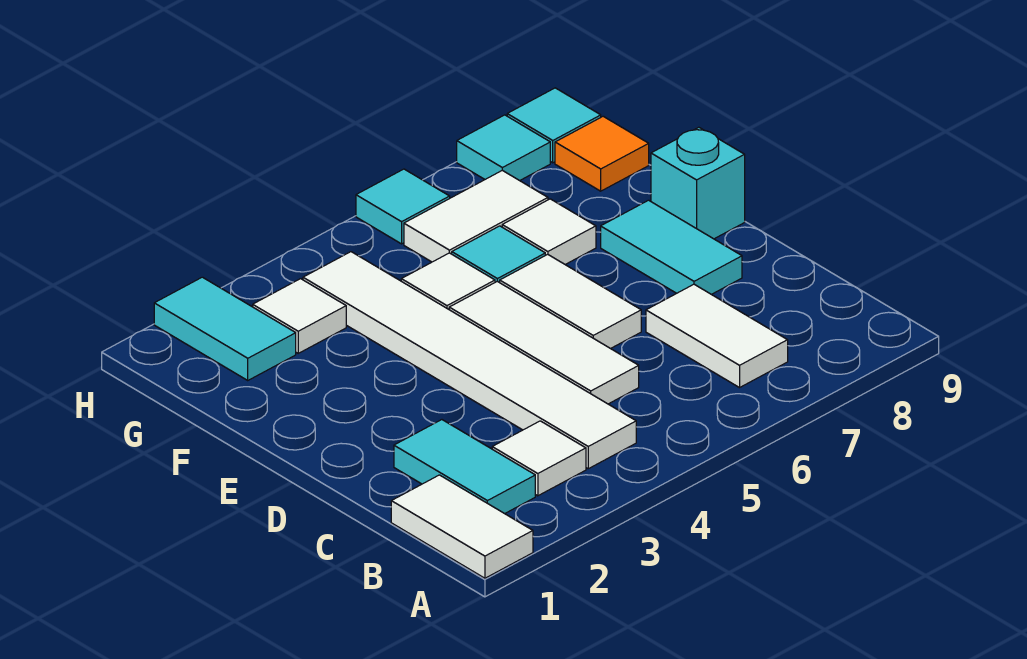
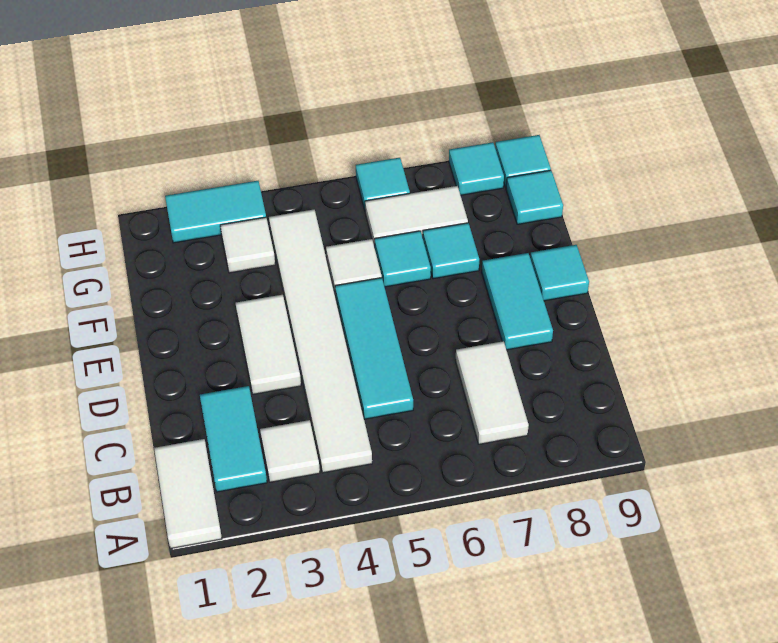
white tile C5:E5 level 1 -> cyan tile C5:E5 level 1
white tile D6:E6 level 1 -> white tile D3:E3 level 1
cyan brick E9 level 1 -> cyan tile E9 level 1
white tile F7 level 1 -> cyan tile F7 level 1
cyan tile G2:H2 level 1 -> cyan tile H2:H3 level 1
orange tile G9 level 1 -> cyan tile G9 level 1

